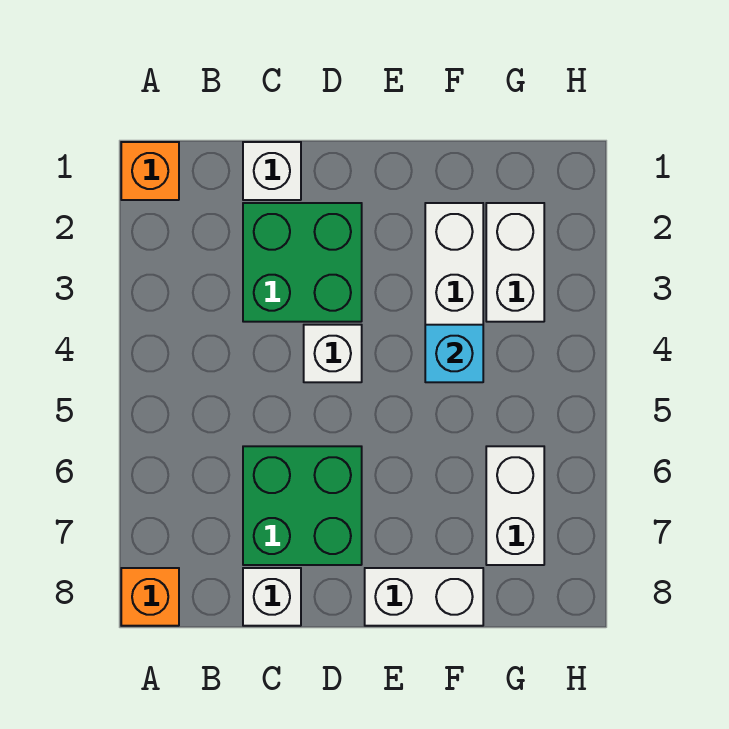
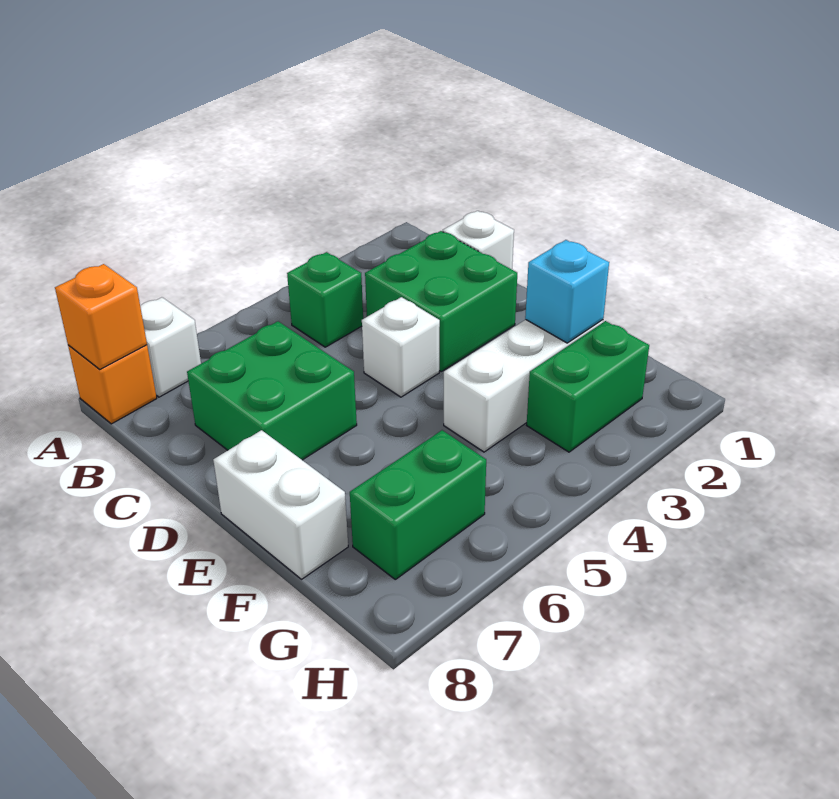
orange brick A1 level 1 -> orange brick A8 level 2
none -> green brick B4 level 1
white brick C8 level 1 -> white brick A7 level 1
cyan brick F4 level 2 -> cyan brick F2 level 2
white brick G2:G3 level 1 -> green brick G2:G3 level 1
white brick G6:G7 level 1 -> green brick G6:G7 level 1

